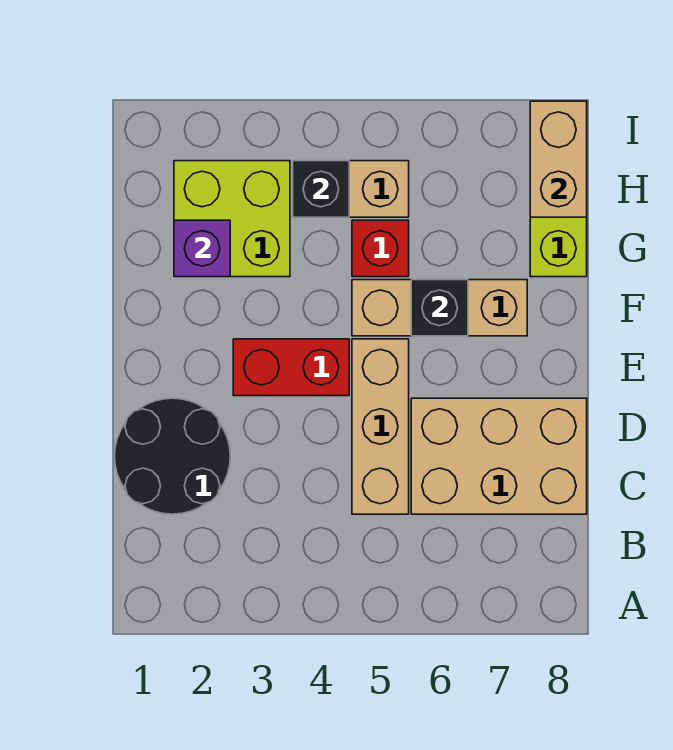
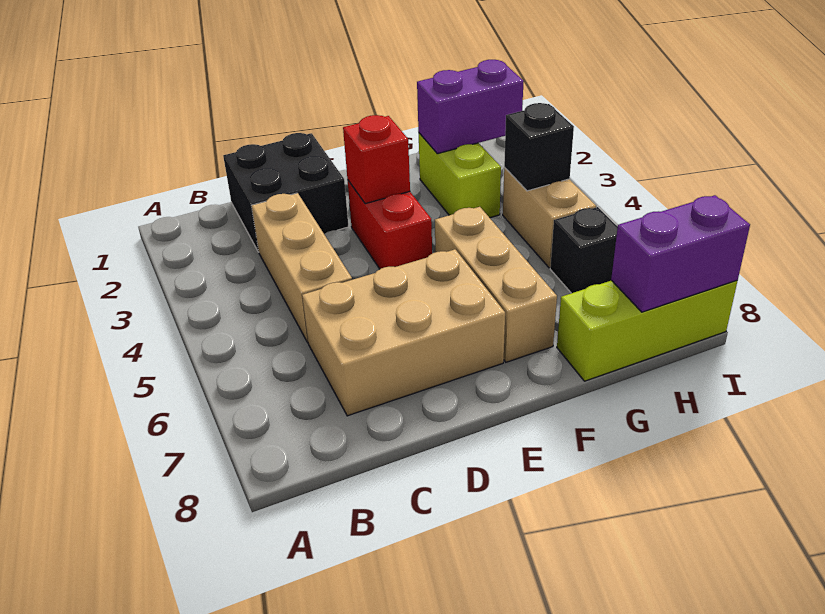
black round brick C1:D2 level 1 -> black brick C1:D2 level 1
tan brick C5:E5 level 1 -> tan brick C3:C5 level 1
tan brick C6:D8 level 1 -> tan brick C6:E7 level 1
black brick F6 level 2 -> black brick H6 level 1
lime brick G2:H3 level 1 -> lime brick G2:G3 level 1
purple brick G2 level 2 -> purple brick G2:H2 level 2
red brick G5 level 1 -> red brick E3 level 2
tan brick H8:I8 level 2 -> purple brick H8:I8 level 2

